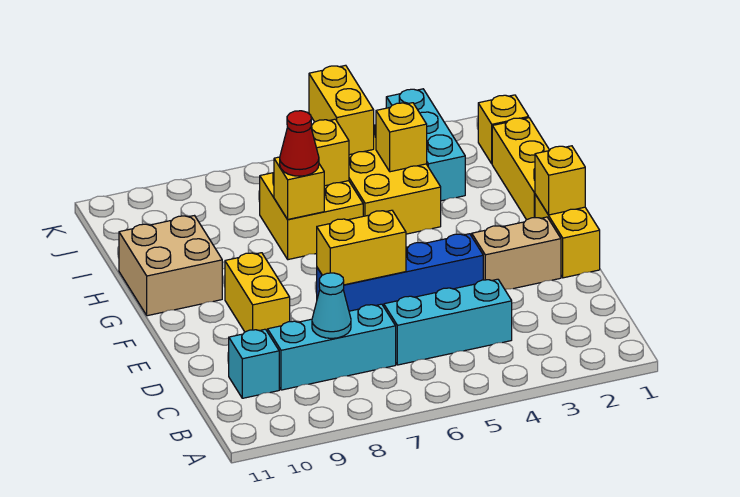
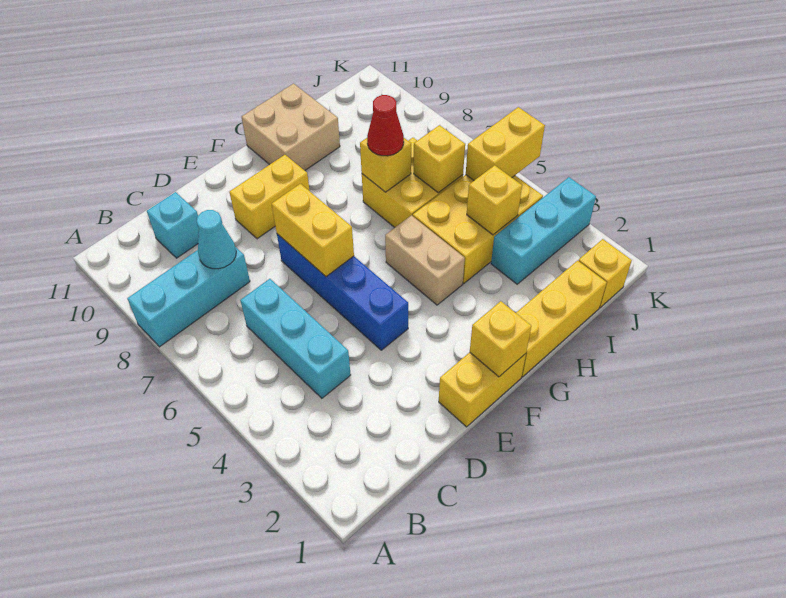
cyan brick C7:C9 level 1 -> cyan brick A8:C8 level 1
tan brick E2:E3 level 1 -> tan brick G4:G5 level 1

